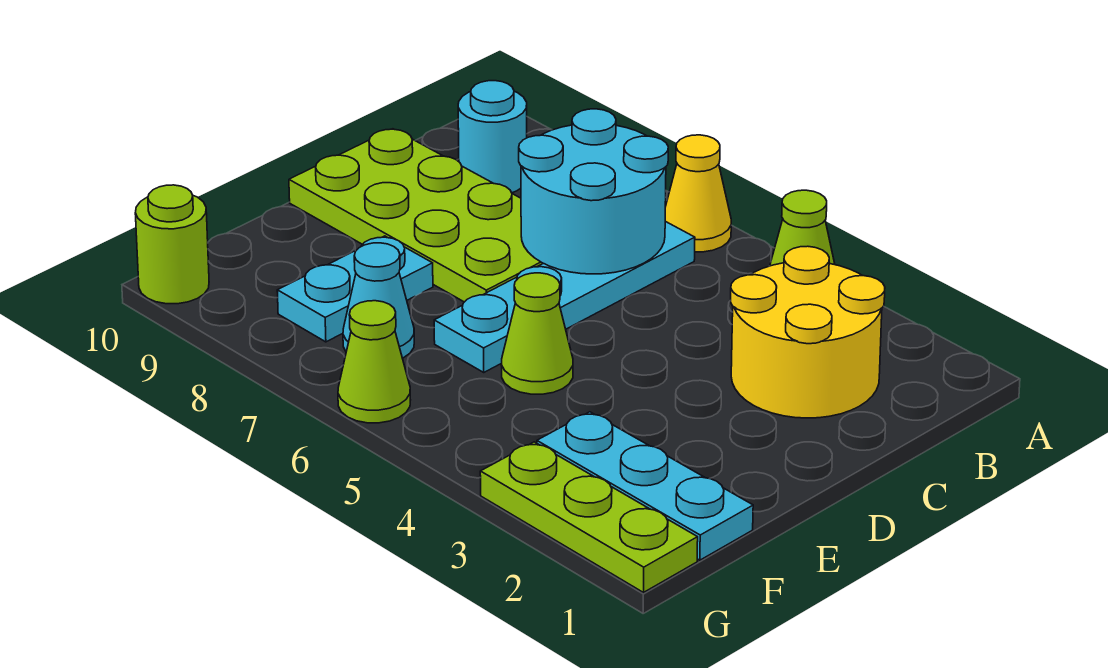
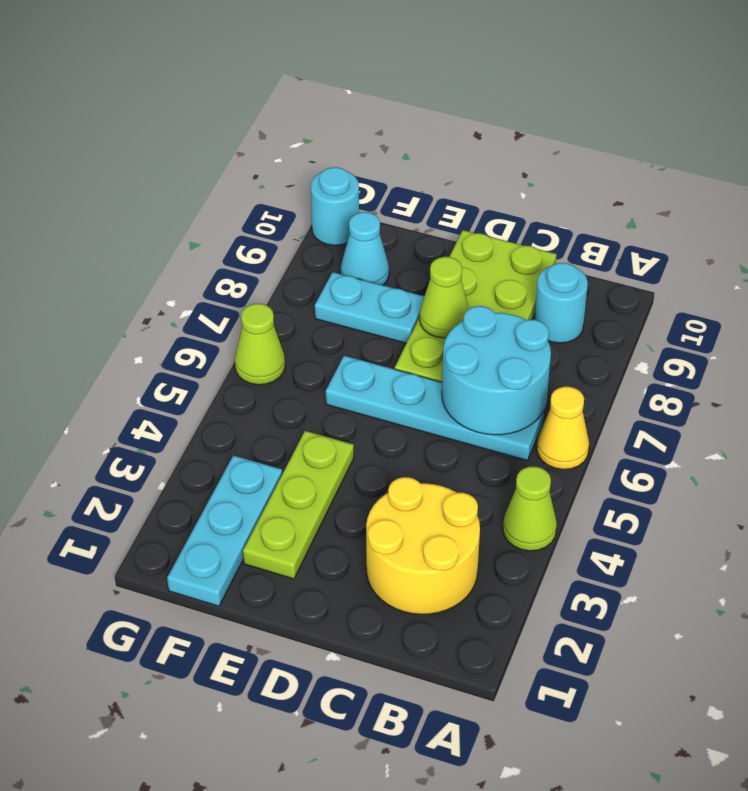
lime cone E5 level 1 -> lime cone D8 level 2
cyan cone F7 level 1 -> cyan cone F9 level 1
lime plate G1:G3 level 1 -> lime plate E2:E4 level 1
lime round brick G10 level 1 -> cyan round brick G10 level 1

